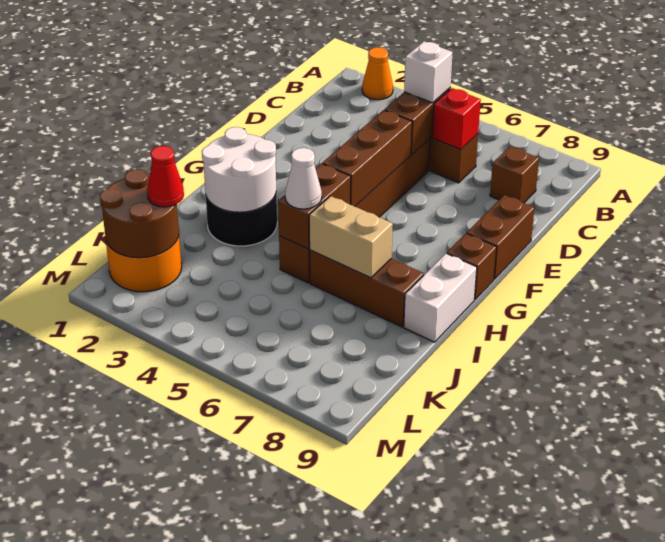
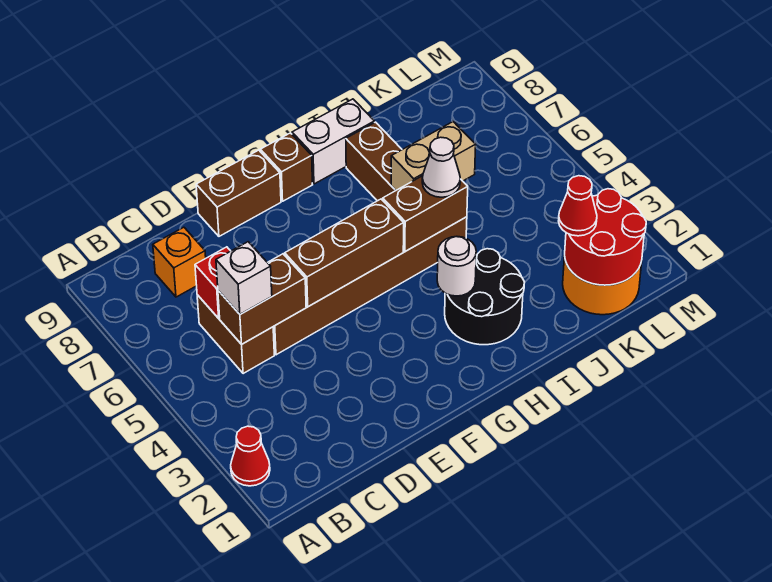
orange cone A2 level 1 -> red cone A2 level 1
brown brick C8 level 1 -> orange brick C8 level 1
white round brick H2:I3 level 2 -> white round brick H3 level 2
tan brick I6:I7 level 2 -> tan brick I6:J6 level 2
brown round brick K1:L2 level 2 -> red round brick K1:L2 level 2

